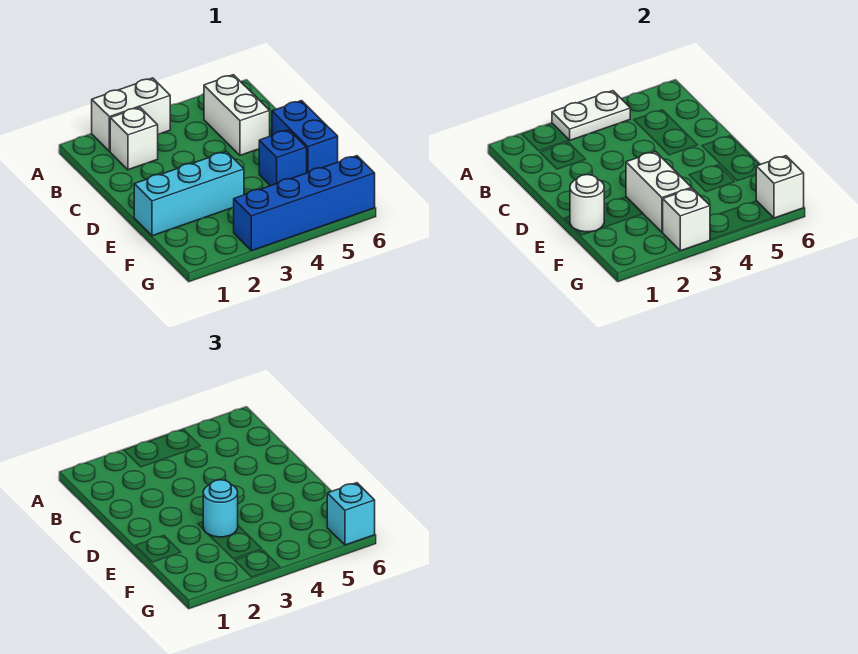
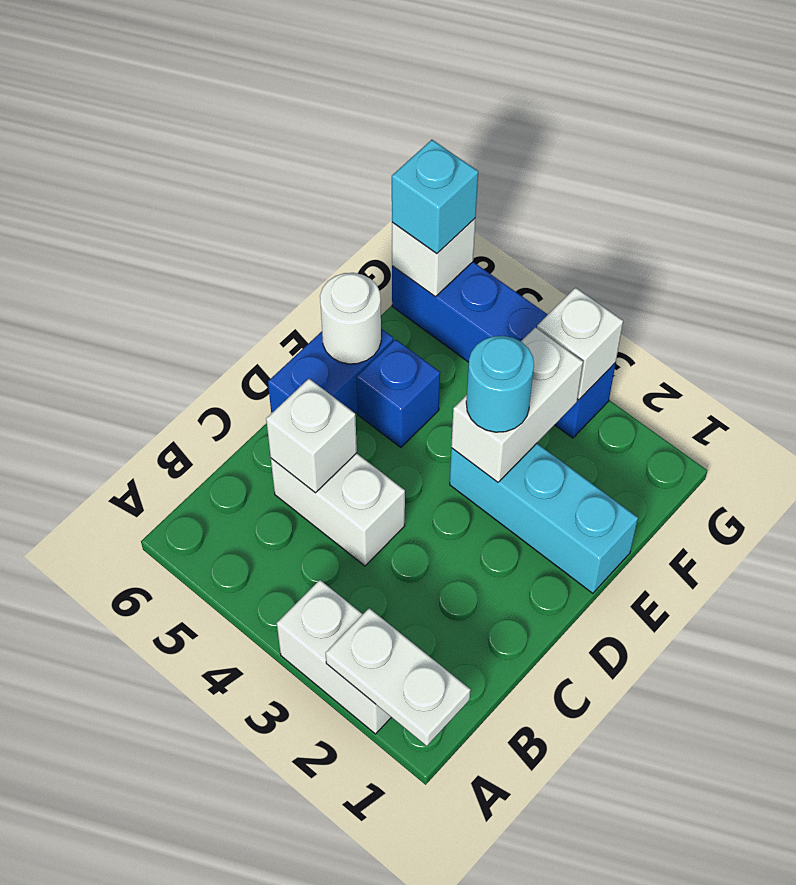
white plate A3:A4 level 2 -> white plate A1:A2 level 2
white brick B2 level 1 -> white brick C5 level 2
white brick B5:C5 level 1 -> white brick C4:C5 level 1
white round brick E1 level 2 -> white round brick E6 level 2

